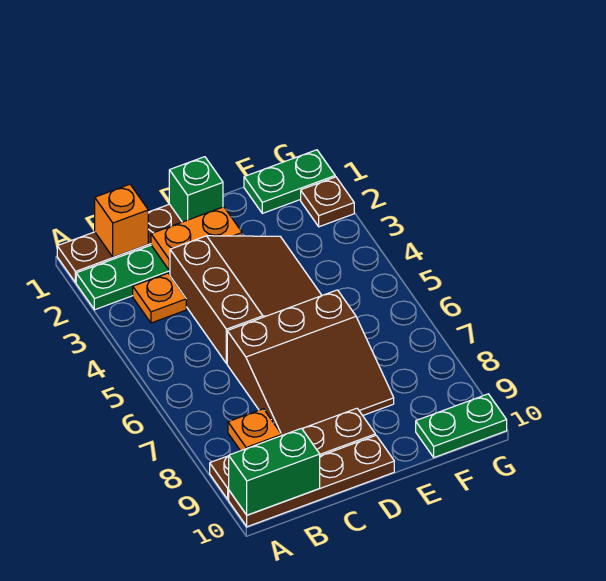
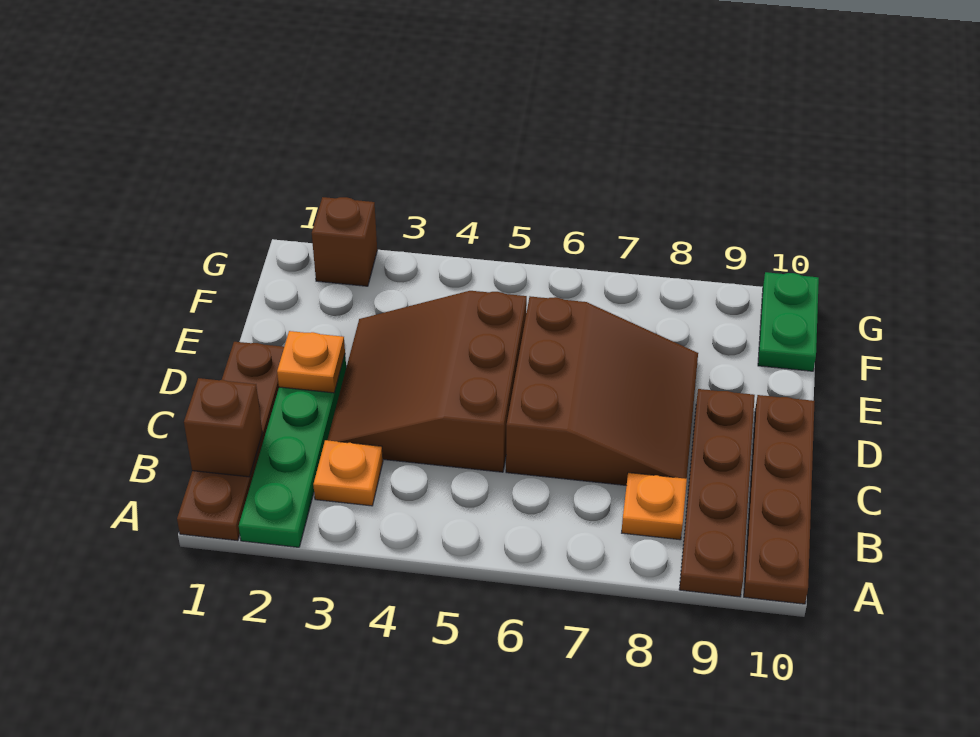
green brick A10:B10 level 2 -> none
orange brick B1 level 2 -> brown brick B1 level 2
orange plate C2:D2 level 2 -> orange plate D2 level 2
brown slope C3:E5 level 1 top C -> brown slope C3:E5 level 1 top 5
green brick D1 level 2 -> none
green plate F1:G1 level 1 -> none
brown plate G2 level 1 -> brown brick G2 level 1

